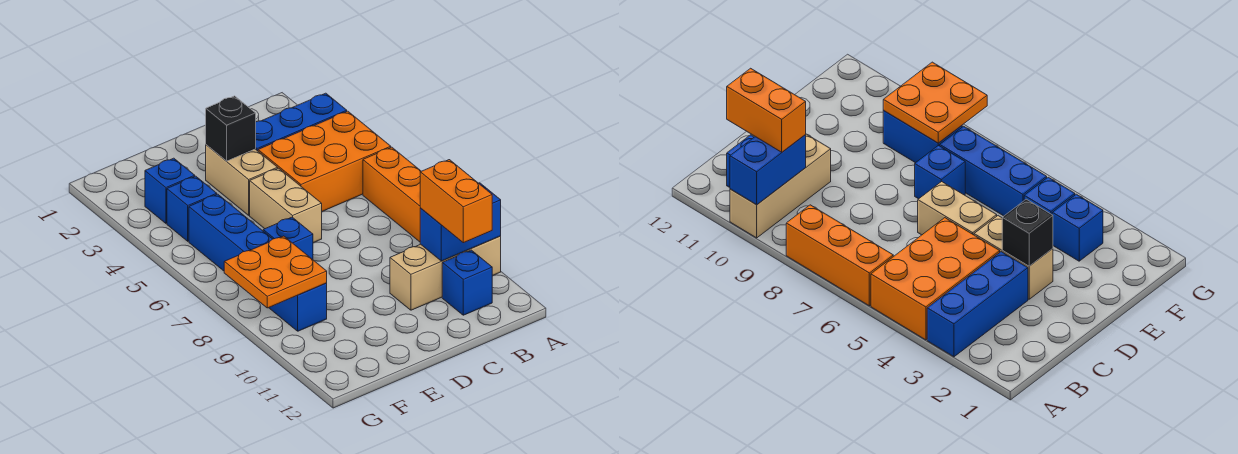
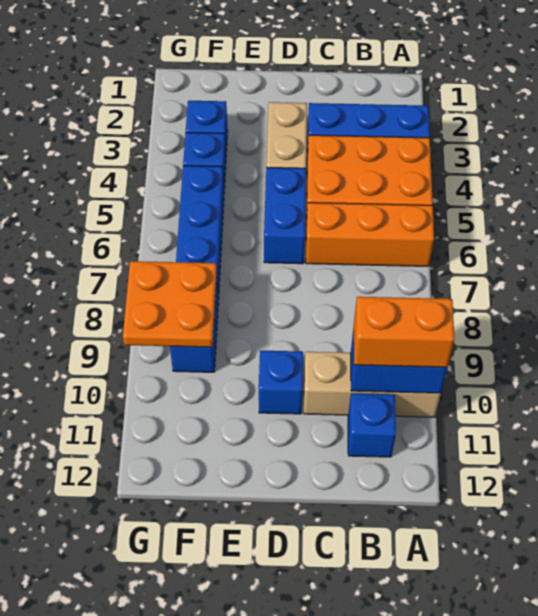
orange brick A6:A8 level 1 -> orange brick A6:C6 level 1
orange brick B10:B11 level 3 -> orange brick A10:B10 level 3
black brick D3 level 2 -> none
tan brick D5:D6 level 1 -> blue brick D5:D6 level 1
blue brick E7 level 1 -> blue brick D10 level 1

